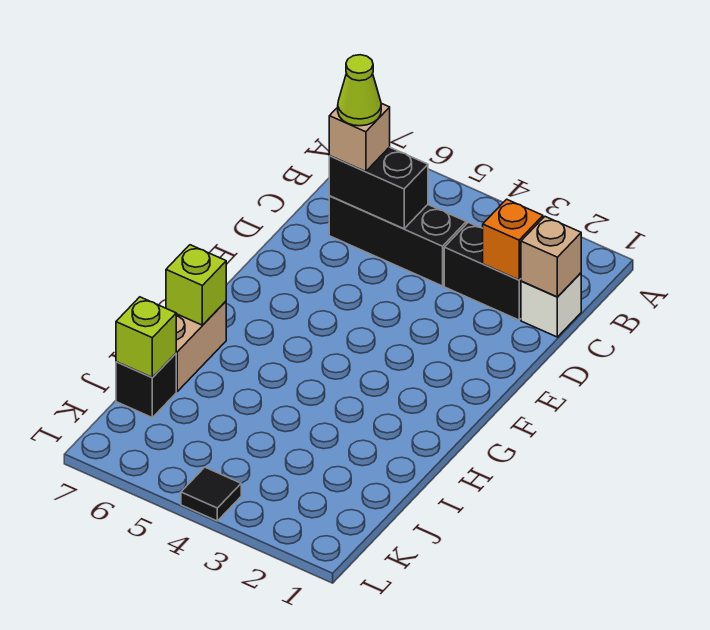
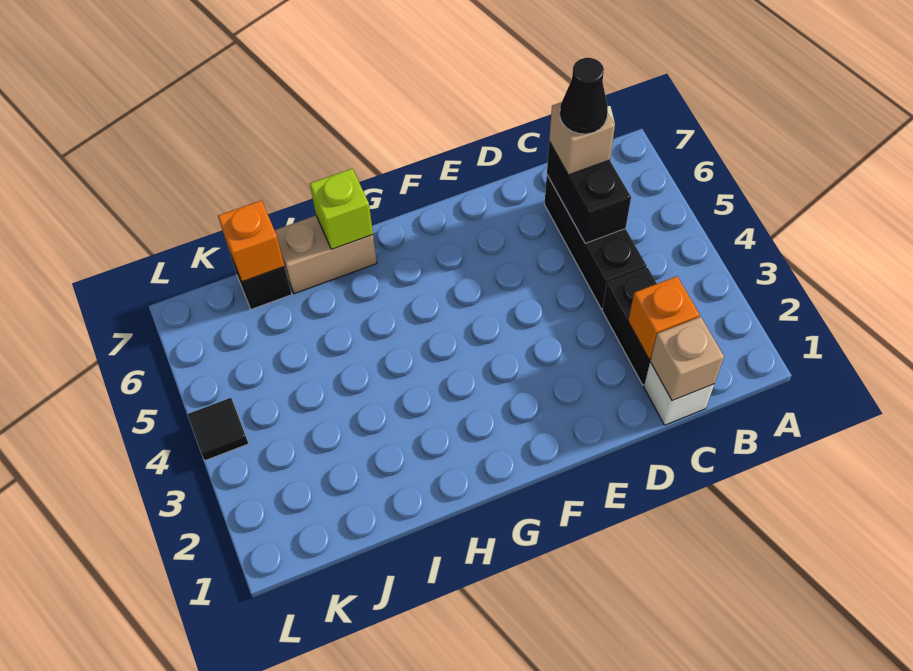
lime cone C6 level 4 -> black cone C6 level 4
lime brick J7 level 2 -> orange brick J7 level 2

